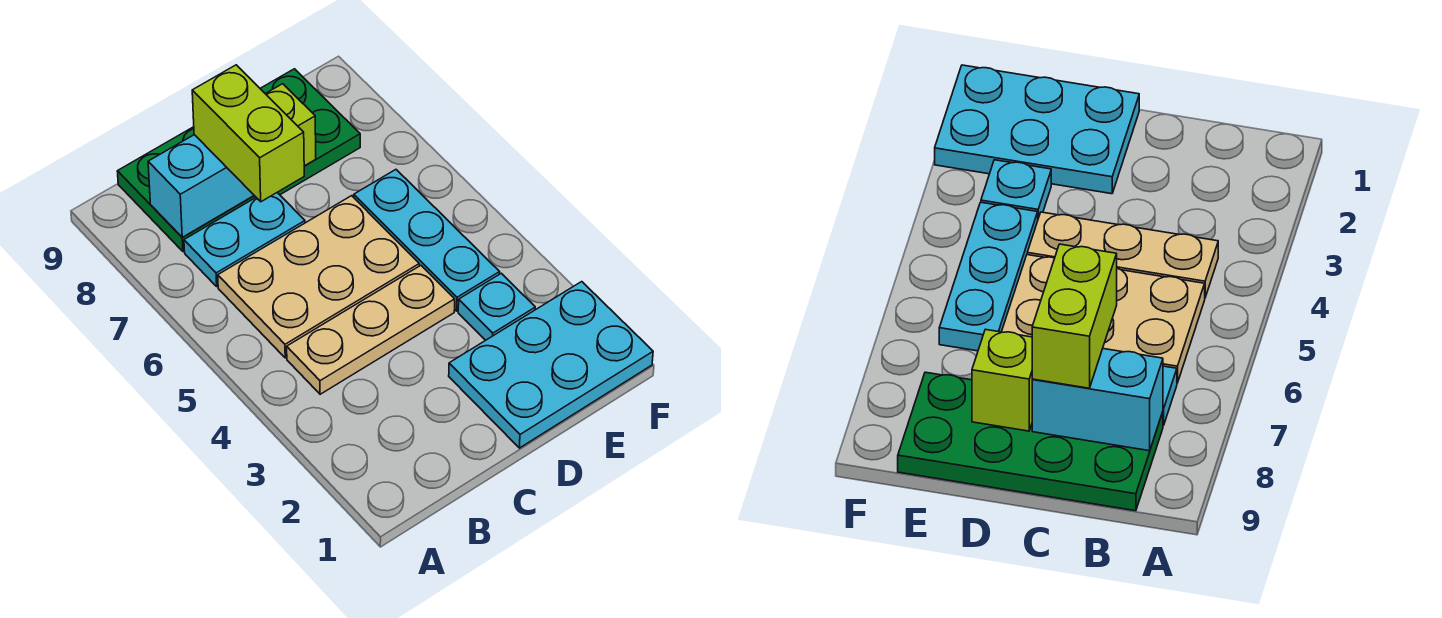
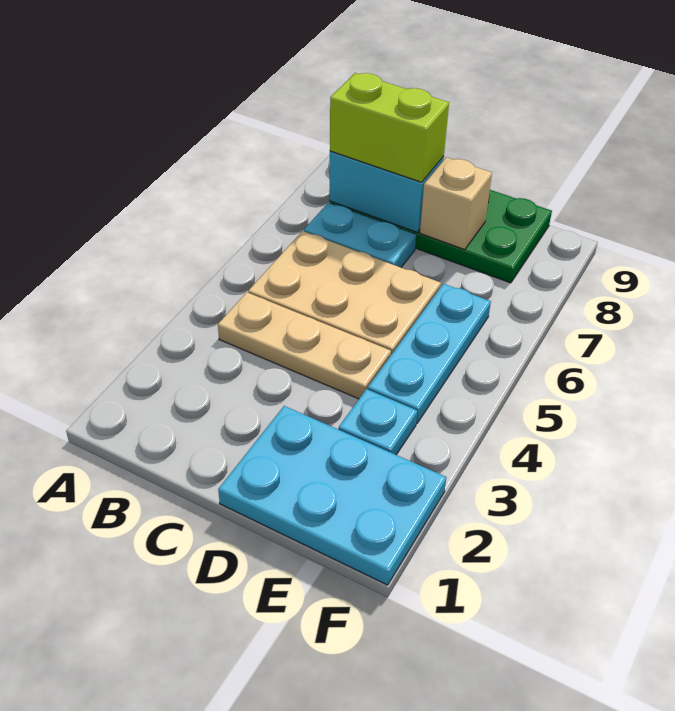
lime brick C7:C8 level 3 -> lime brick B8:C8 level 3
lime brick D8 level 2 -> tan brick D8 level 2

